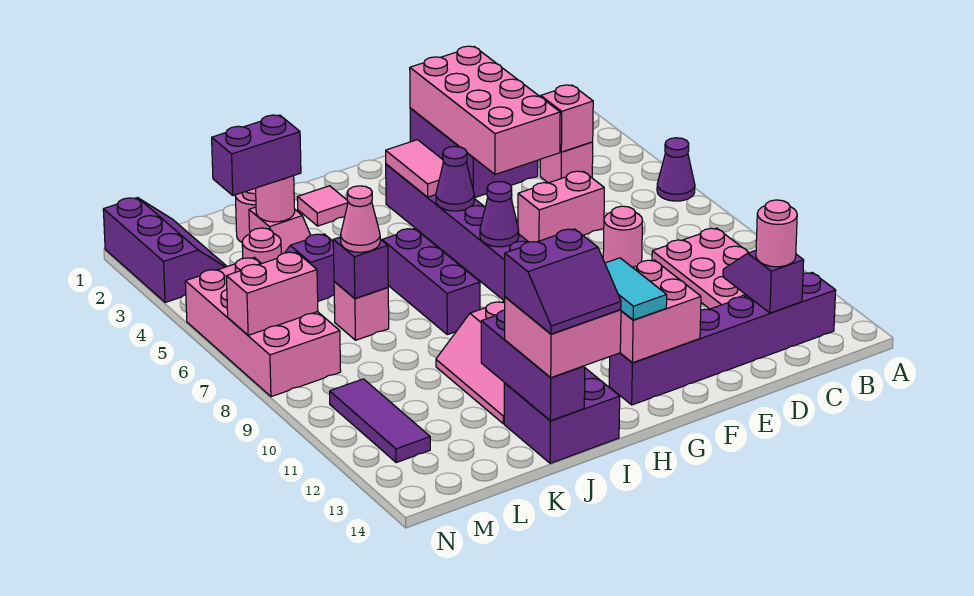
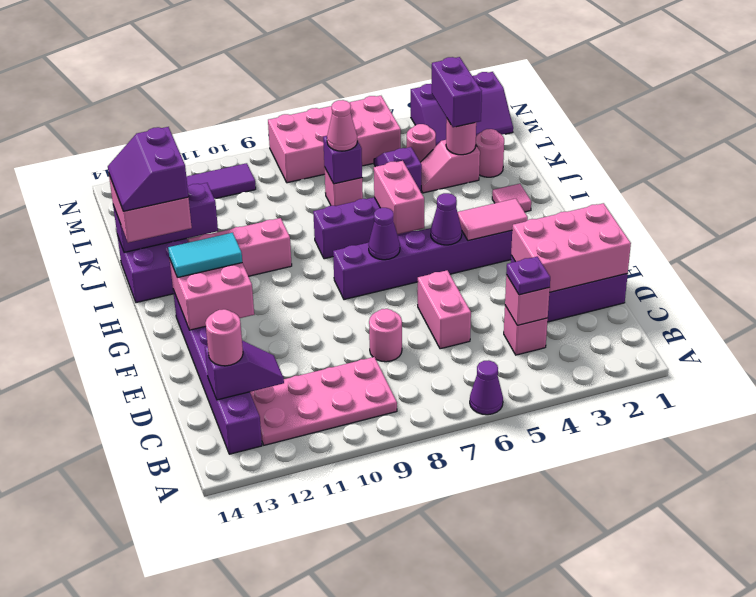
none -> purple plate C4 level 3
pink brick D1:E4 level 2 -> pink brick D1:E3 level 2
pink brick M7:N7 level 2 -> pink brick H6:I6 level 2

